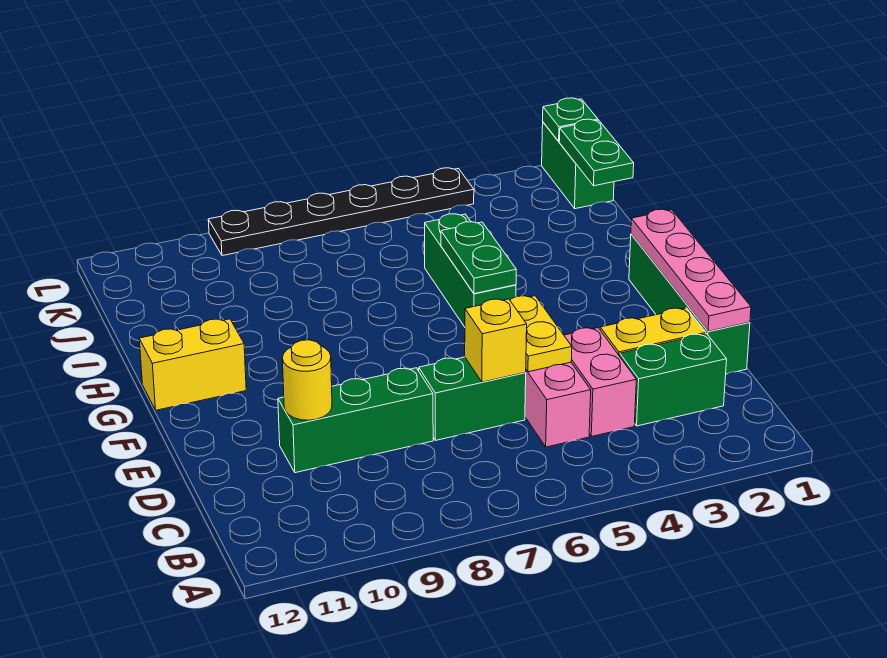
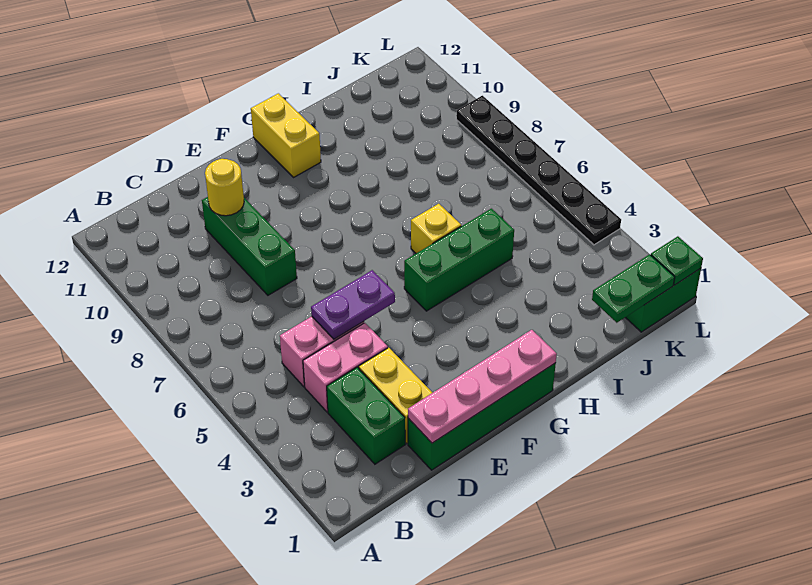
yellow plate D5:E5 level 2 -> purple plate D5:E5 level 2
green brick D6:D7 level 1 -> none
yellow brick D6 level 2 -> yellow brick H6 level 1
green plate G5:H5 level 2 -> none

